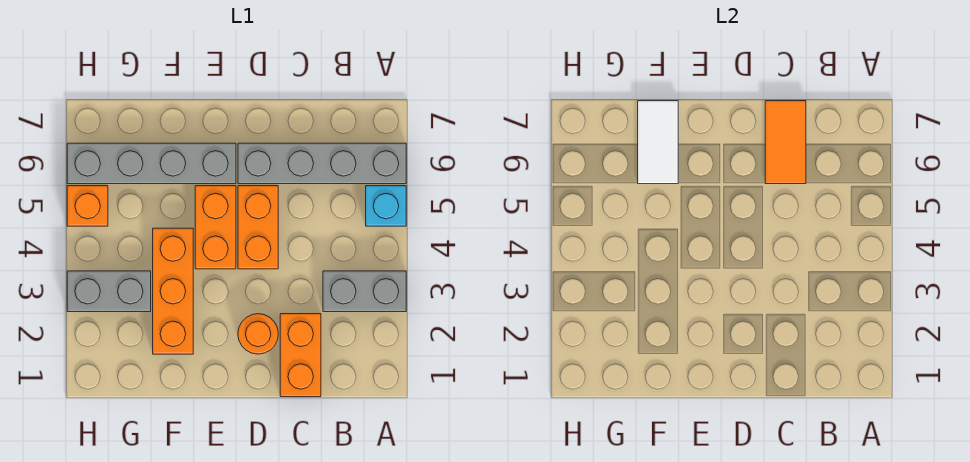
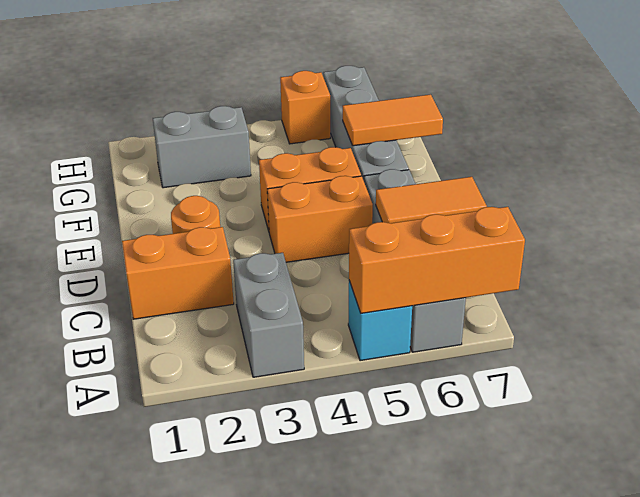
orange brick F2:F4 level 1 -> orange brick A5:A7 level 2
white tile F6:F7 level 2 -> orange tile F6:F7 level 2
grey brick G3:H3 level 1 -> grey brick G2:G3 level 1

